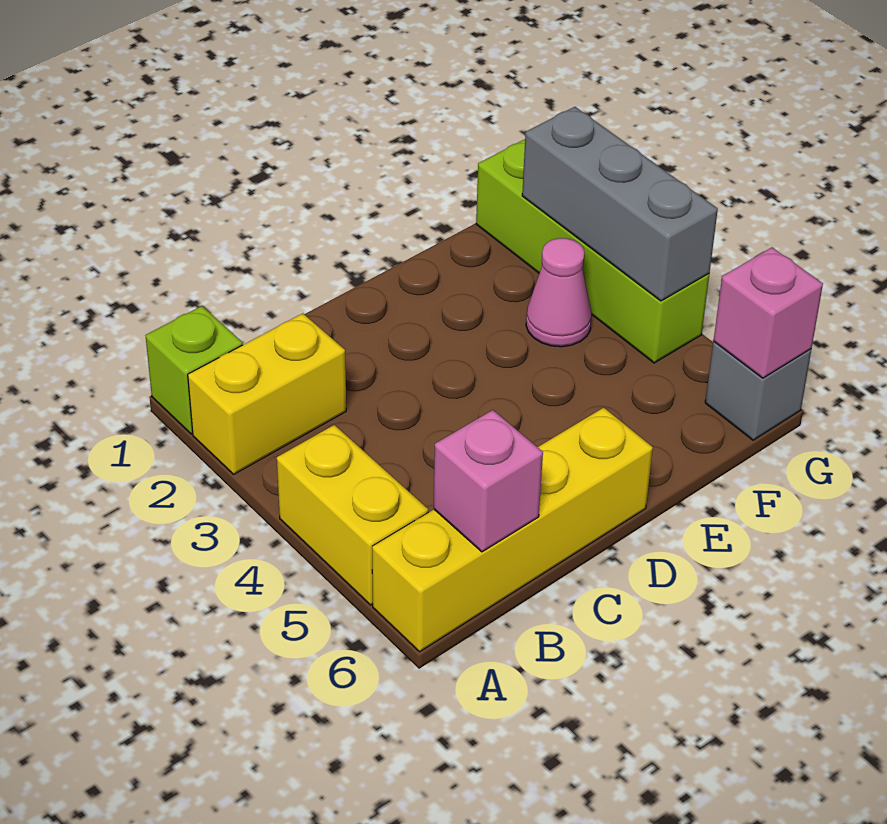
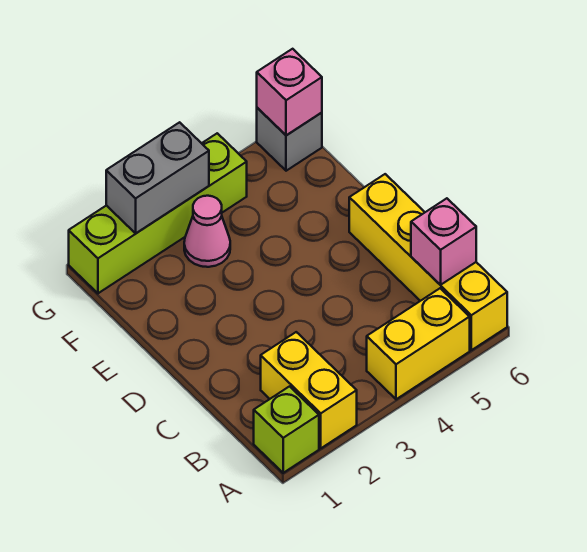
grey brick G2:G4 level 2 -> grey brick G2:G3 level 2

